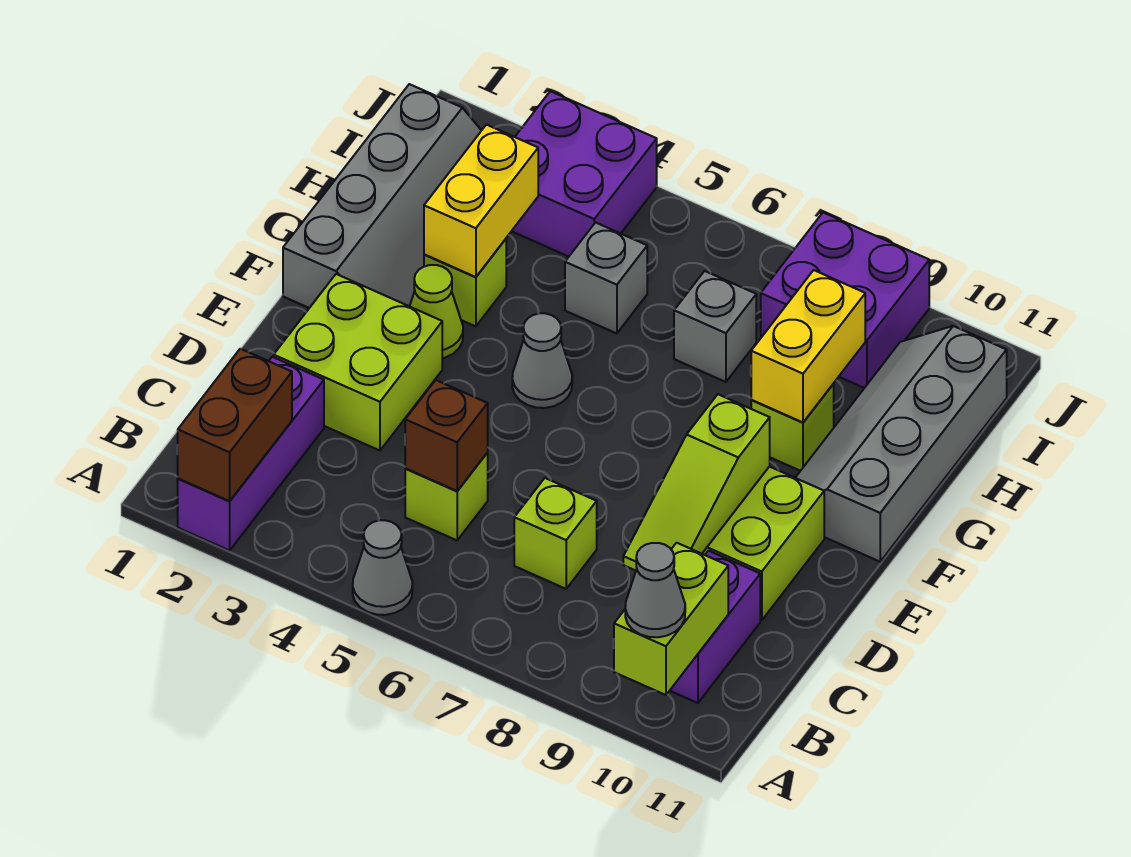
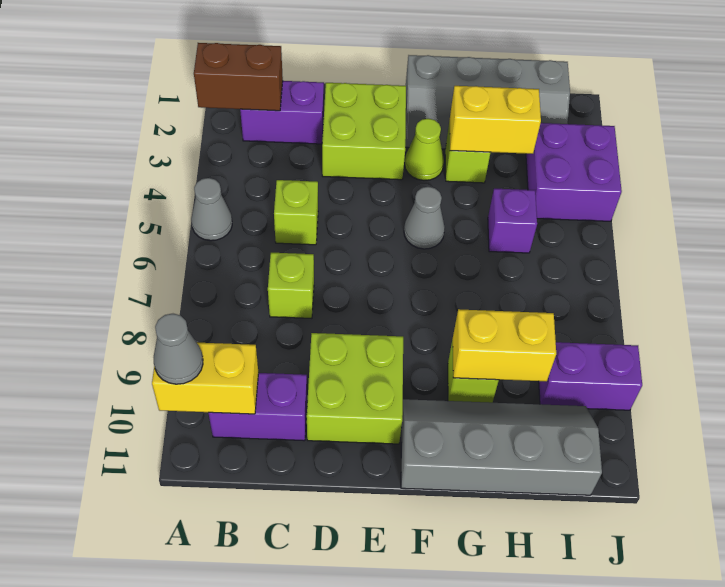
purple brick A2:C2 level 1 -> purple brick B2:C2 level 1
lime brick A10:B10 level 2 -> yellow brick A10:B10 level 2
brown brick C5 level 2 -> none
lime slope C9:E9 level 2 top E -> none
grey brick H5 level 1 -> purple brick H5 level 1
grey brick H7 level 1 -> none
purple brick I8:J9 level 1 -> purple brick I9:J9 level 1

